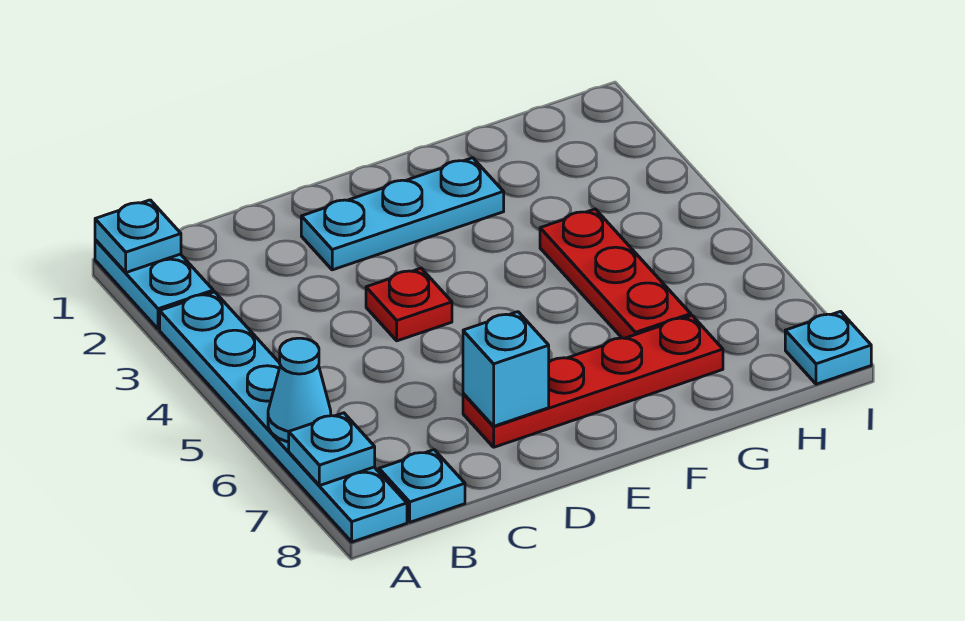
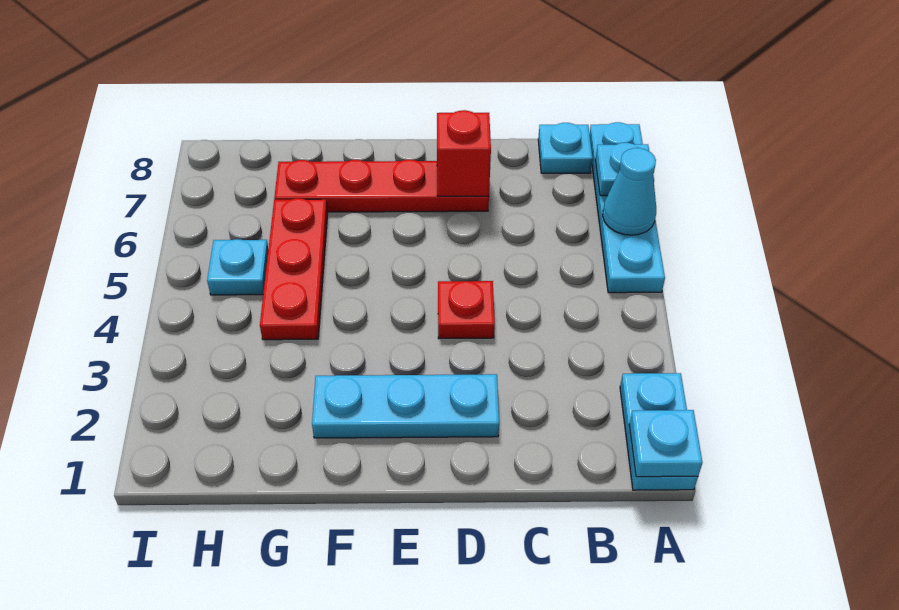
cyan plate A3:A8 level 1 -> cyan plate A5:A8 level 1
cyan brick D7 level 2 -> red brick D7 level 2
cyan plate I8 level 1 -> cyan plate H5 level 1

